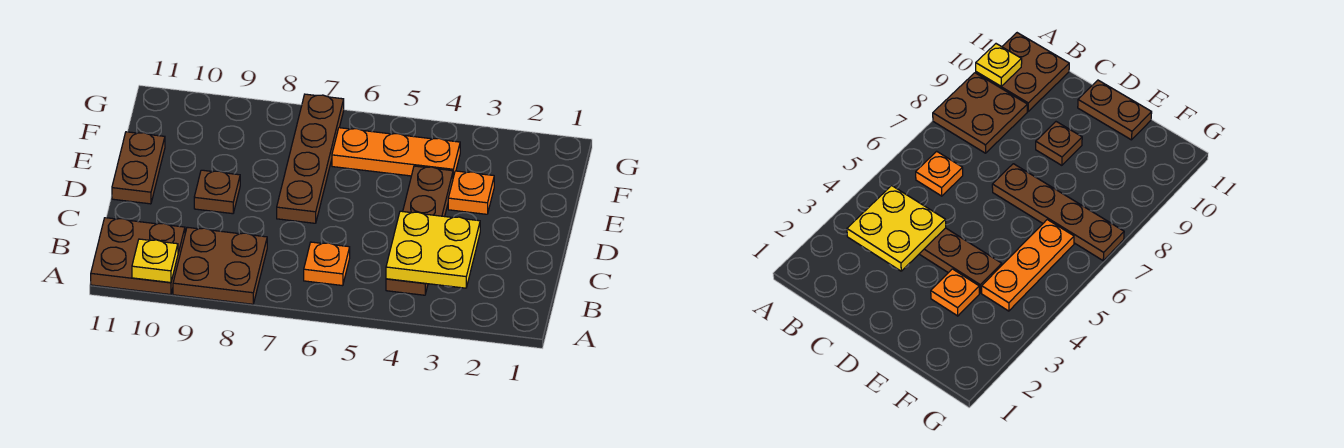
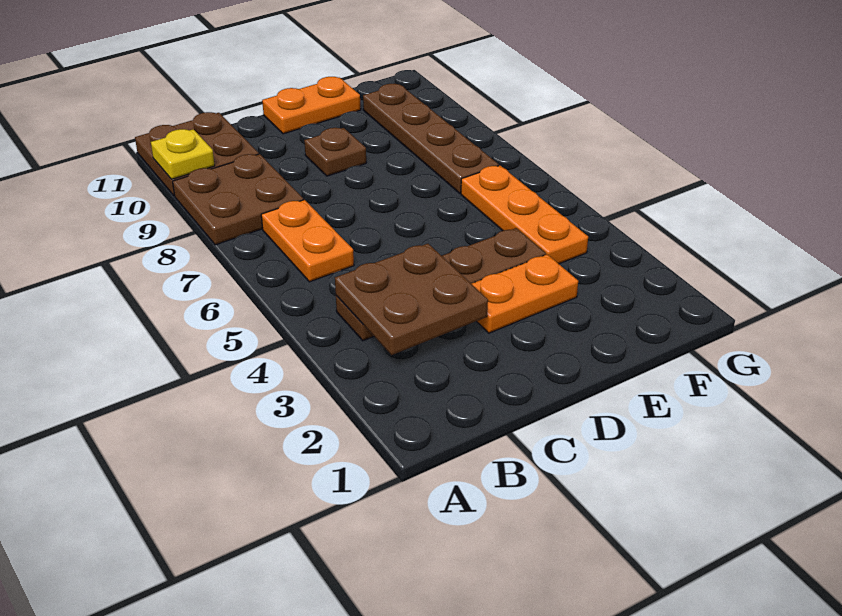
yellow plate B3:C4 level 2 -> brown plate B3:C4 level 2
orange plate B6 level 1 -> orange plate B6:B7 level 1
brown plate D7:G7 level 1 -> brown plate F7:F10 level 1
brown plate D11:E11 level 1 -> orange plate D11:E11 level 1
orange plate E3 level 1 -> orange plate D3:E3 level 1

